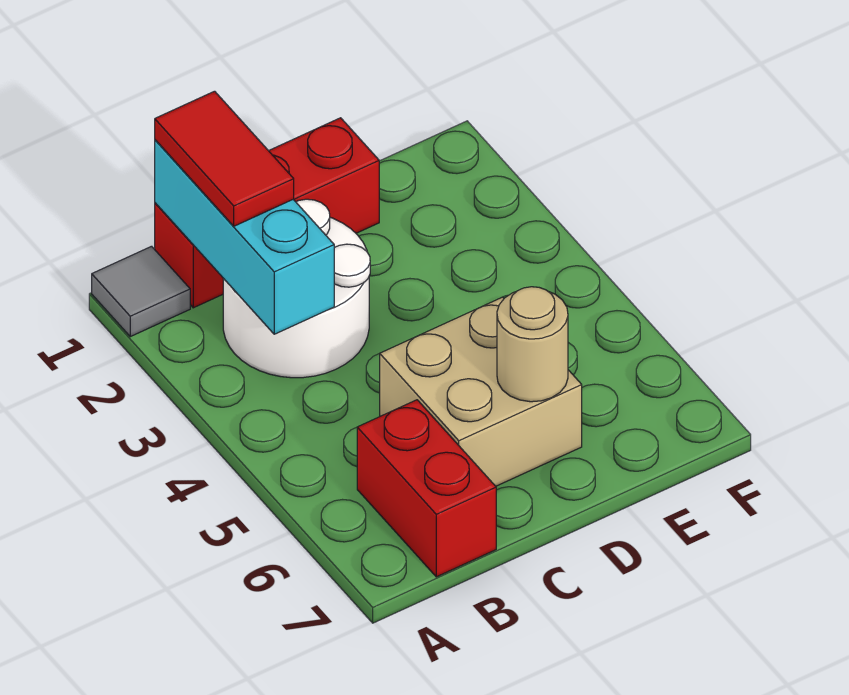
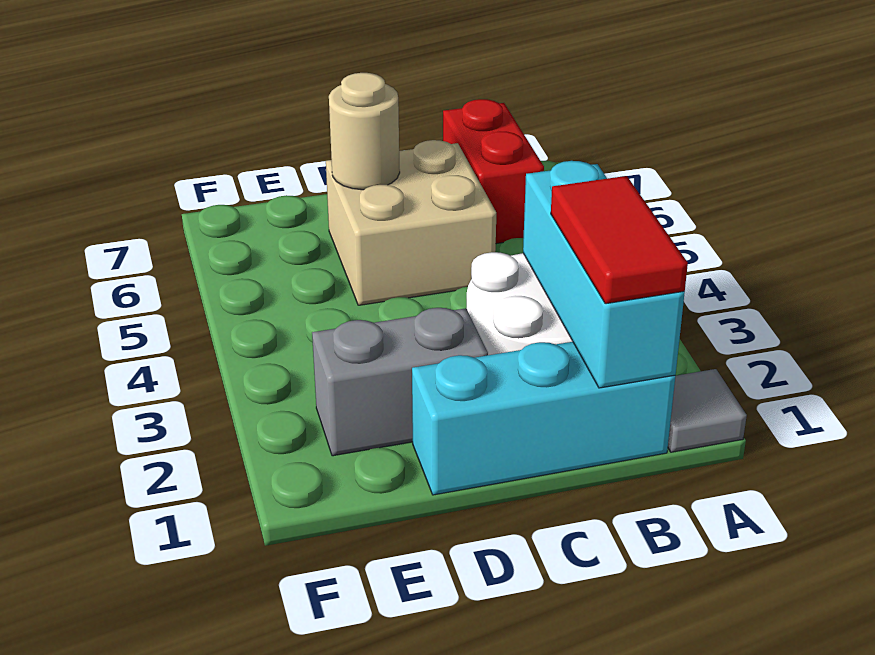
red brick B1:D1 level 1 -> cyan brick B1:D1 level 1
none -> grey brick D2:E2 level 1

